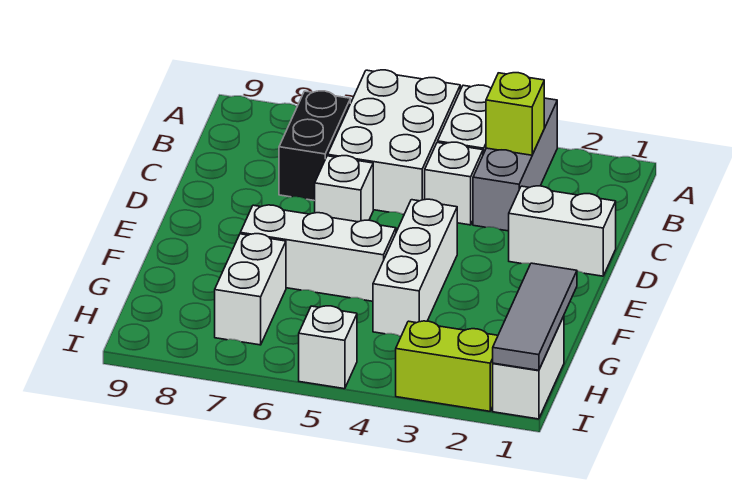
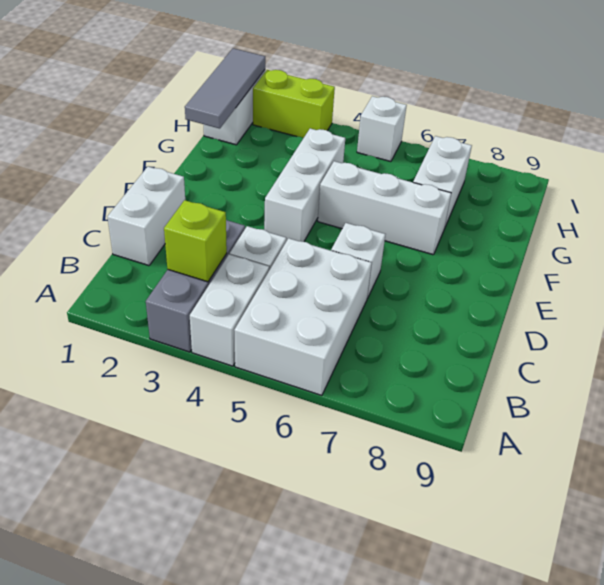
black brick B7:C7 level 1 -> none
white brick D1:D2 level 1 -> white brick C1:D1 level 1

